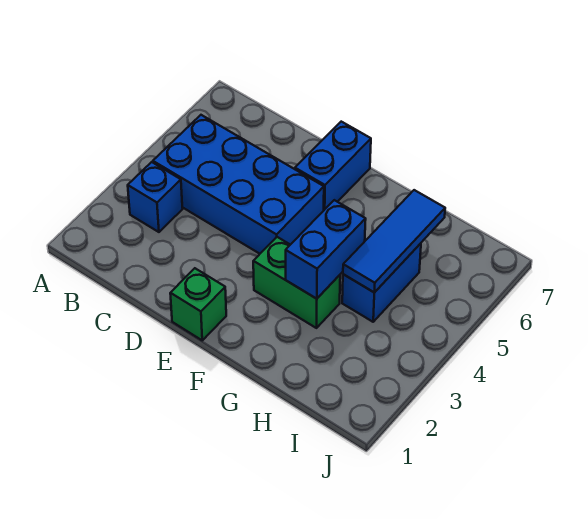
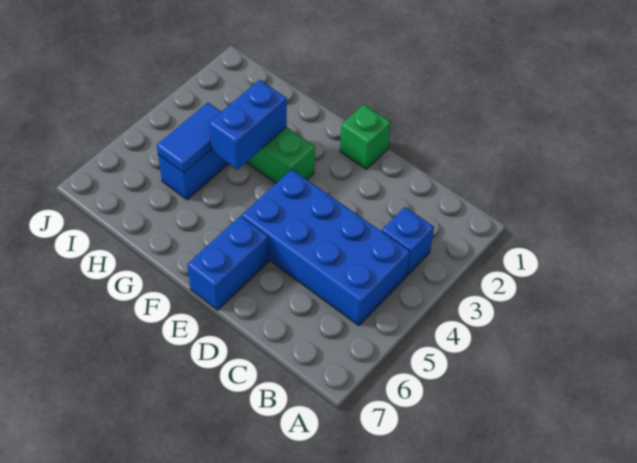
blue tile H4:H6 level 2 -> blue tile H4:H5 level 2

